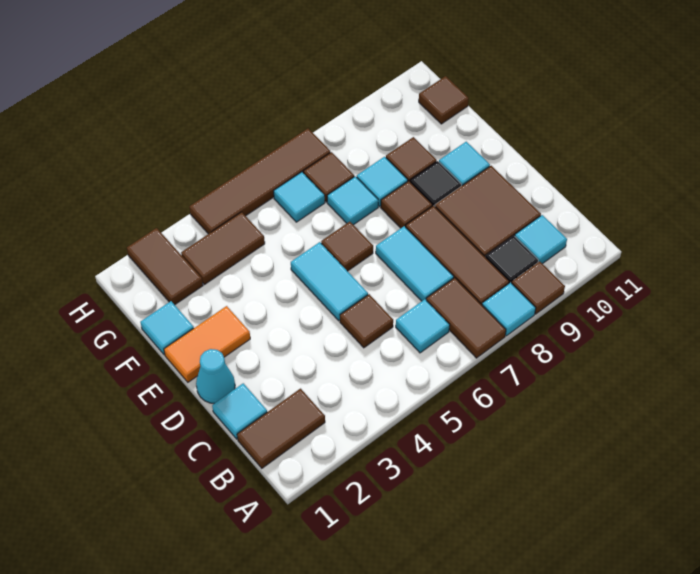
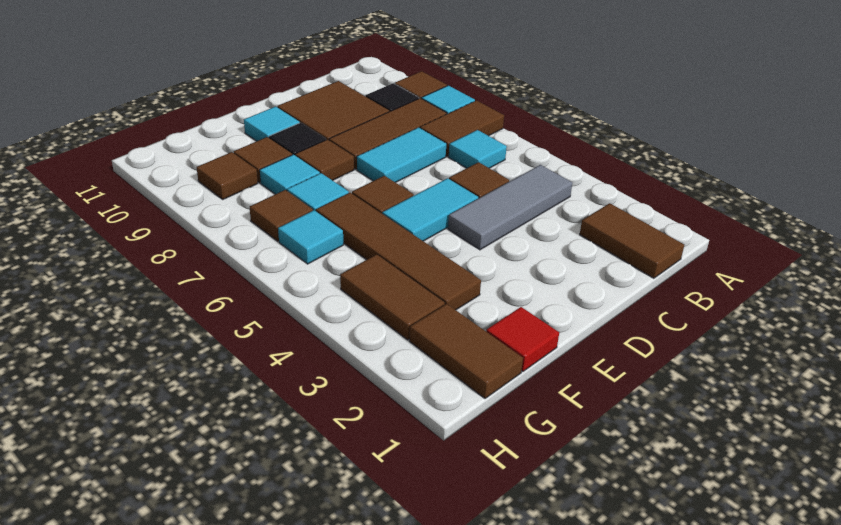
none -> grey tile B4:D4 level 1
cyan tile B10 level 1 -> none
cyan tile C1 level 1 -> none
cyan cone D1 level 1 -> none
orange tile E1:E2 level 1 -> none
cyan tile F1 level 1 -> red tile F1 level 1
brown tile G2:H2 level 1 -> brown tile G1:G2 level 1
brown tile G11 level 1 -> brown tile G9 level 1
brown tile H4:H7 level 1 -> brown tile F3:F6 level 1

